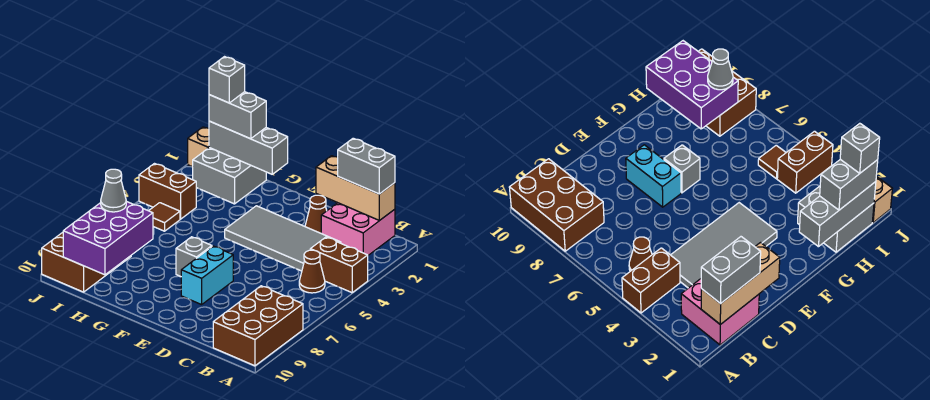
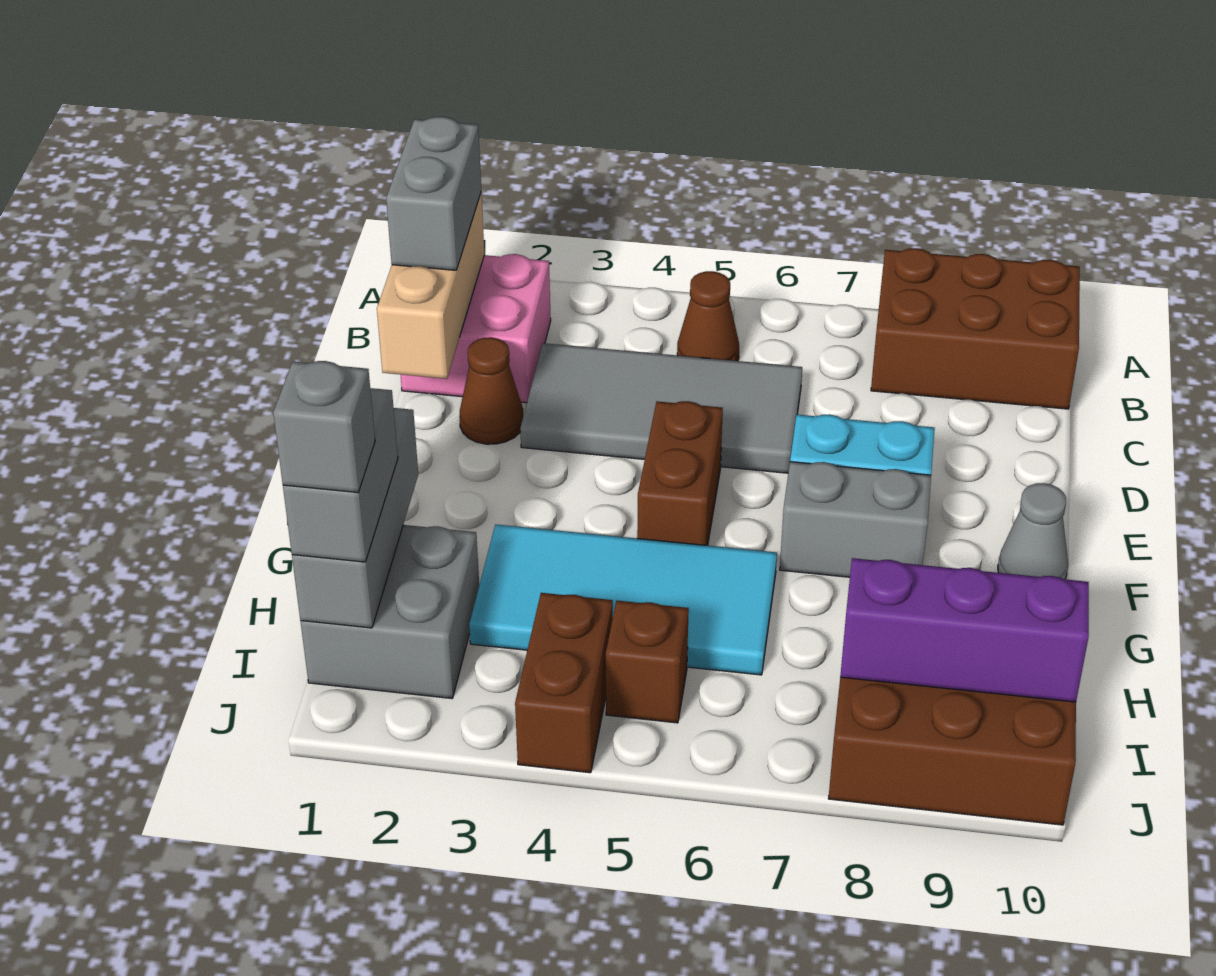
brown brick A4:B4 level 1 -> brown brick E5:F5 level 1
grey tile C3:F4 level 1 -> grey tile C3:D6 level 1
grey brick F7 level 1 -> grey brick F7:F8 level 1
none -> cyan tile G3:H6 level 1
purple brick H8:I10 level 2 -> purple brick I8:I10 level 2
brown tile I5 level 1 -> brown brick I5 level 1
grey cone I8 level 3 -> grey cone F10 level 1
tan brick J1 level 1 -> none

